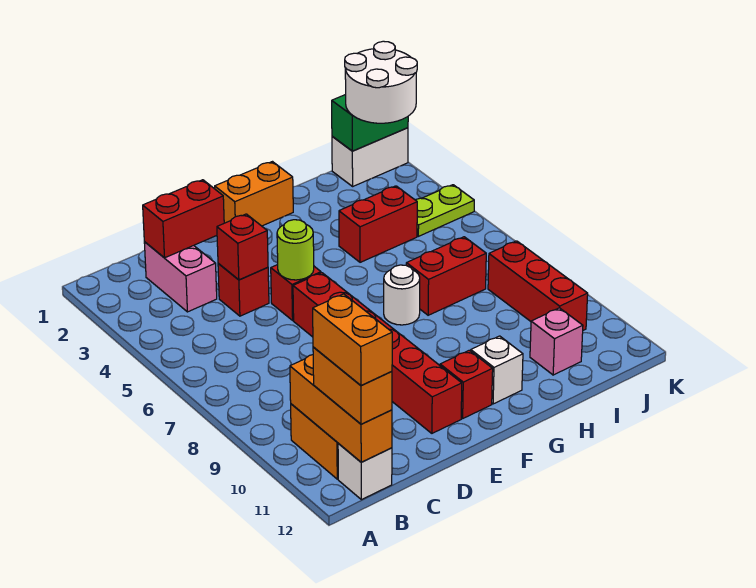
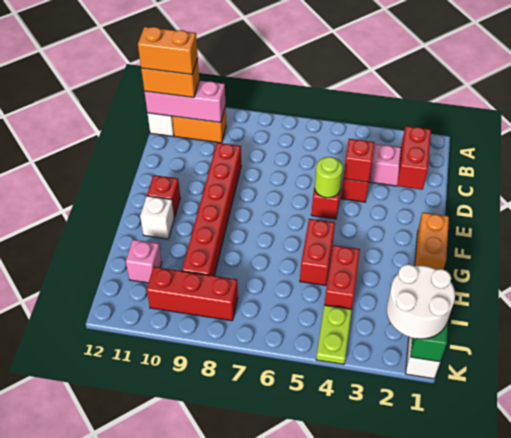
orange brick B10:B12 level 2 -> pink brick B10:B12 level 2
red brick E6:E11 level 1 -> red brick D9:I9 level 1
white round brick G7 level 1 -> none
red brick H7:I7 level 1 -> red brick G5:H5 level 1

